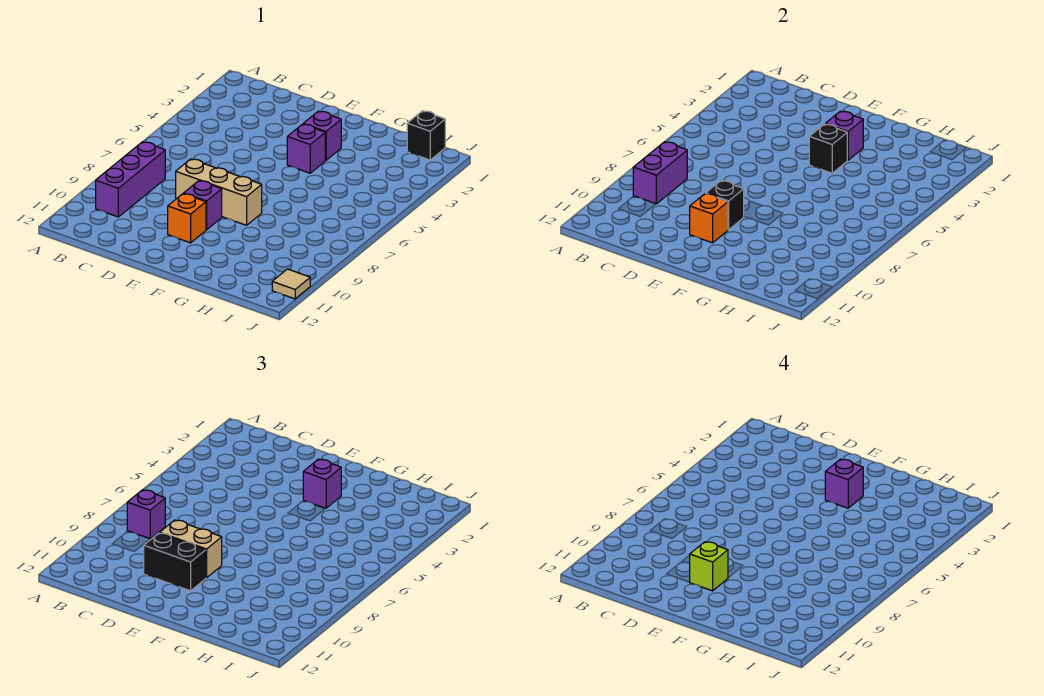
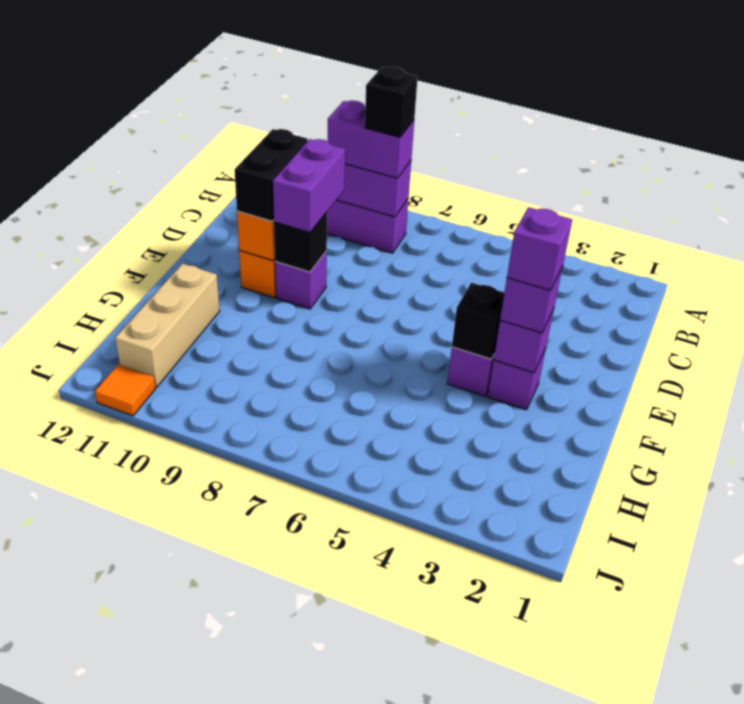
purple brick B8 level 3 -> purple brick B8:B9 level 3
tan brick D8:F8 level 1 -> tan brick G11:I11 level 1
tan brick D9:E9 level 3 -> purple brick D9:E9 level 3
lime brick E10 level 4 -> none
black brick I1 level 1 -> black brick B8 level 4
tan tile J11 level 1 -> orange tile J11 level 1

